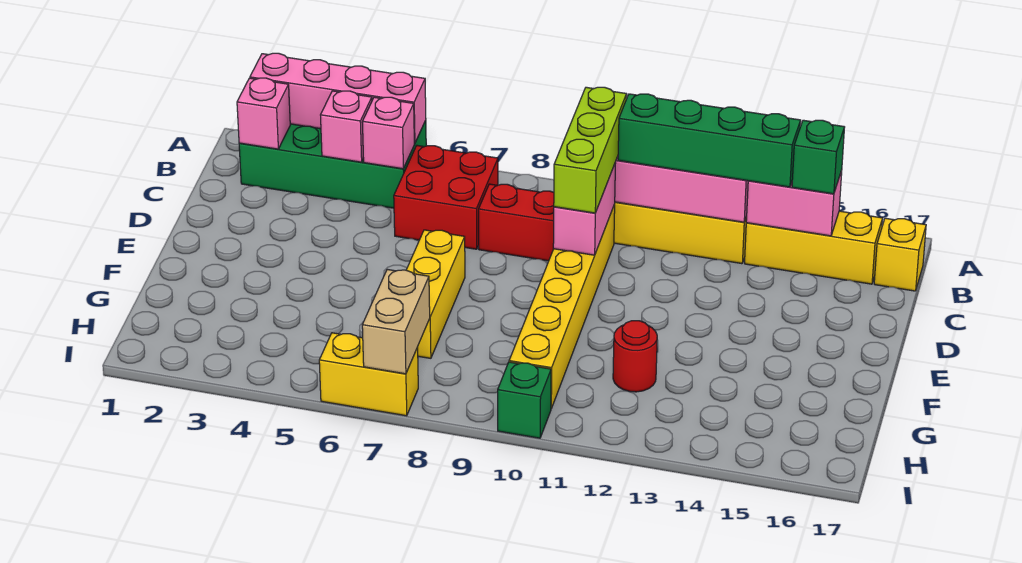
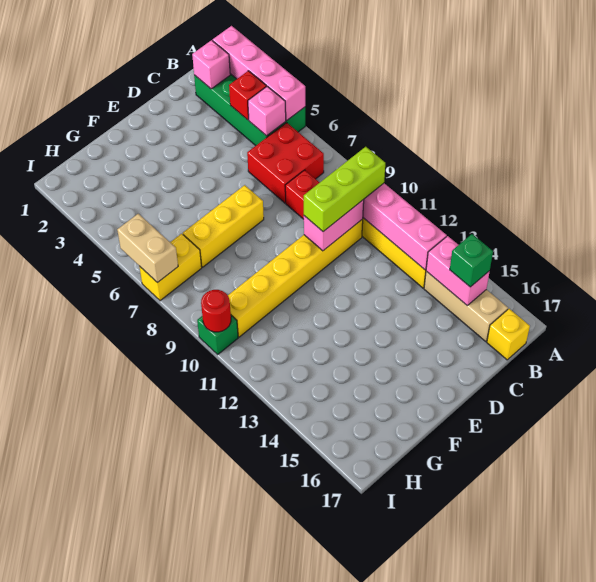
pink brick B4 level 2 -> red brick B4 level 2
green brick B11:B14 level 3 -> none
yellow brick B14:B16 level 1 -> tan brick B14:B16 level 1
red round brick G12 level 1 -> red round brick I10 level 2
tan brick H7:I7 level 2 -> tan brick I6:I7 level 2
yellow brick I6:I7 level 1 -> yellow brick H7:I7 level 1

